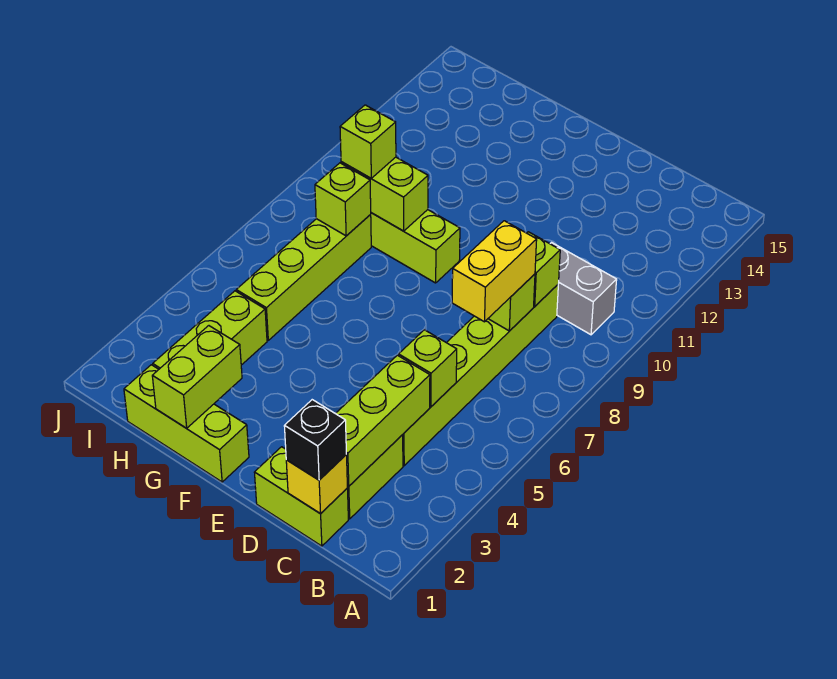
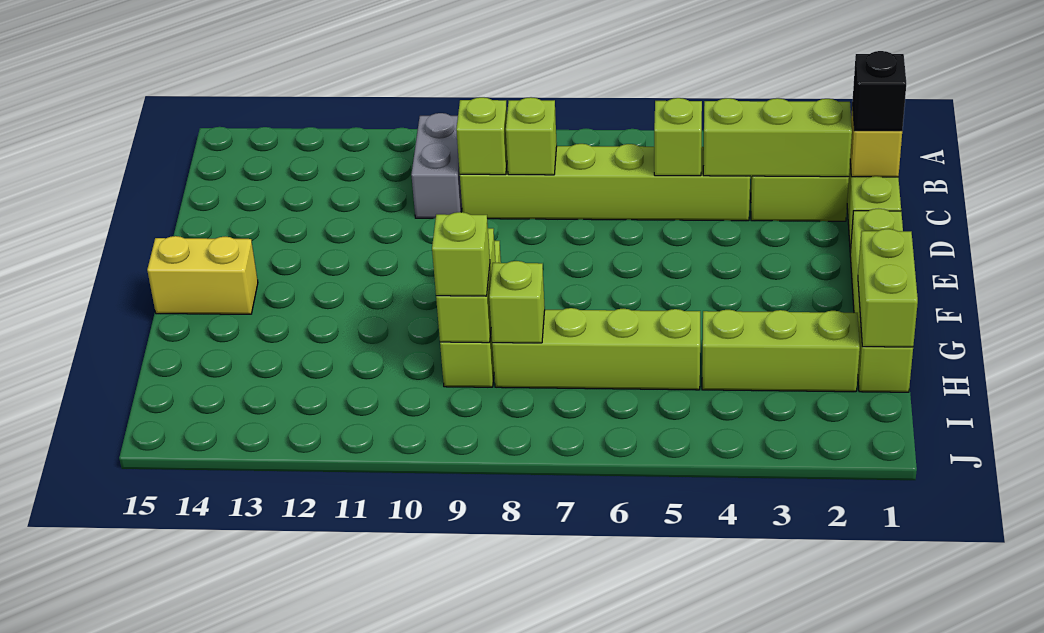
yellow brick C7:C8 level 3 -> yellow brick F14:F15 level 1
lime brick F1:H1 level 1 -> lime brick E1:H1 level 1
lime brick G1:G2 level 2 -> lime brick G1:H1 level 2

